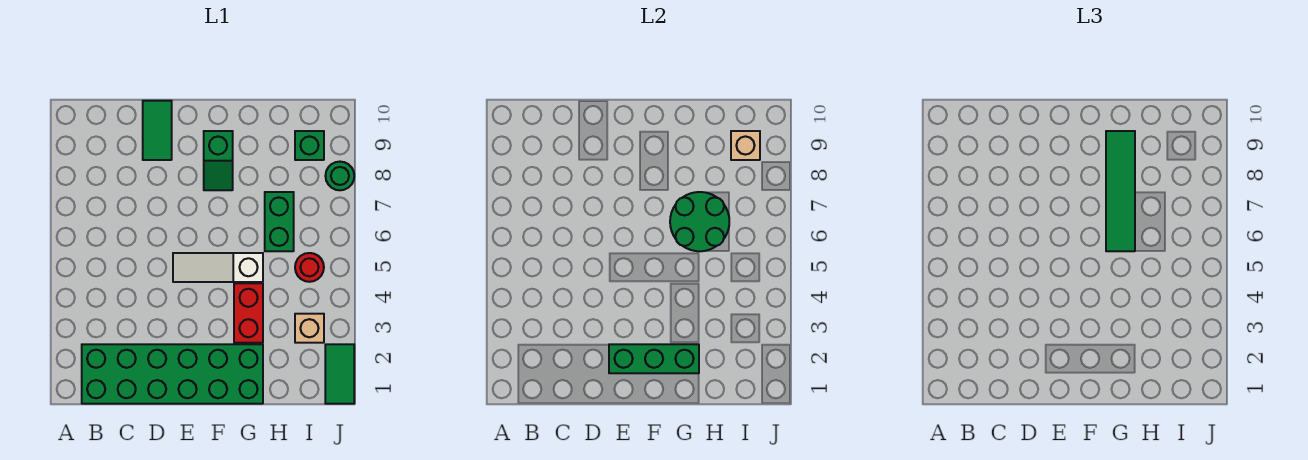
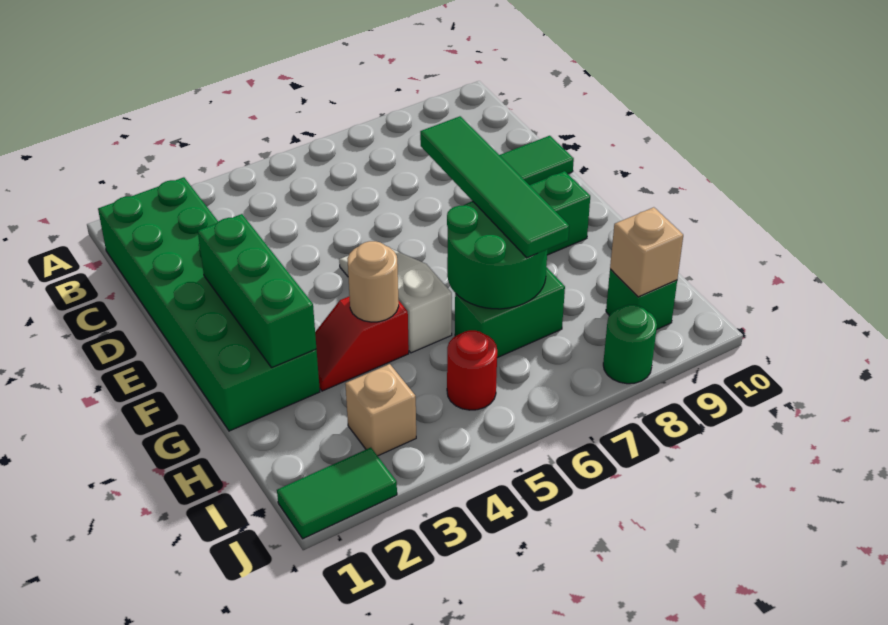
red brick G3:G4 level 1 -> red slope G3:G4 level 1 top 4
none -> tan round brick G4 level 2
green tile G6:G9 level 3 -> green tile E7:H7 level 3

